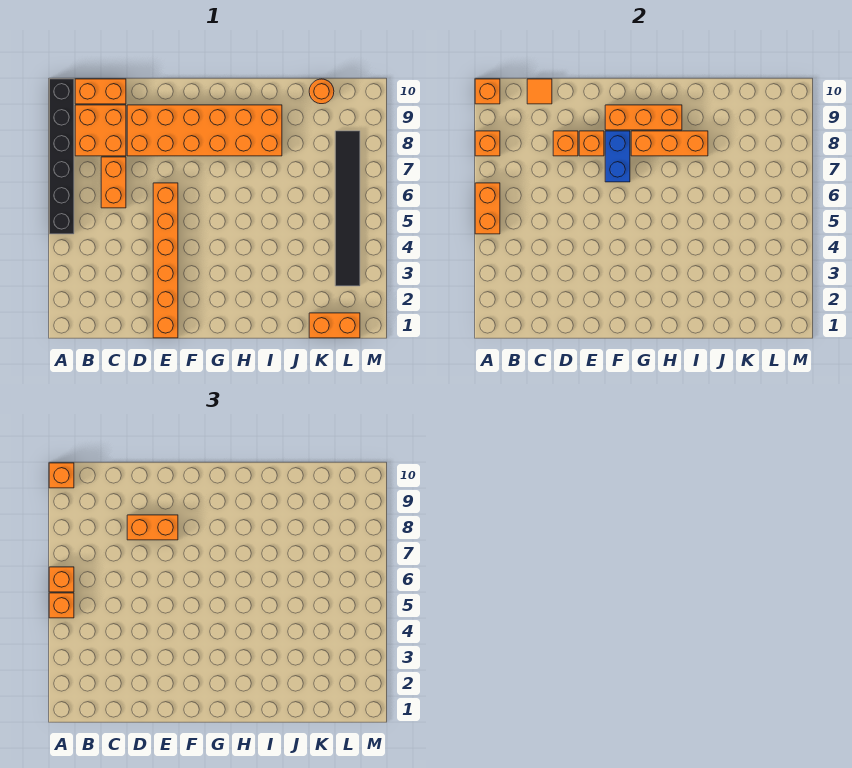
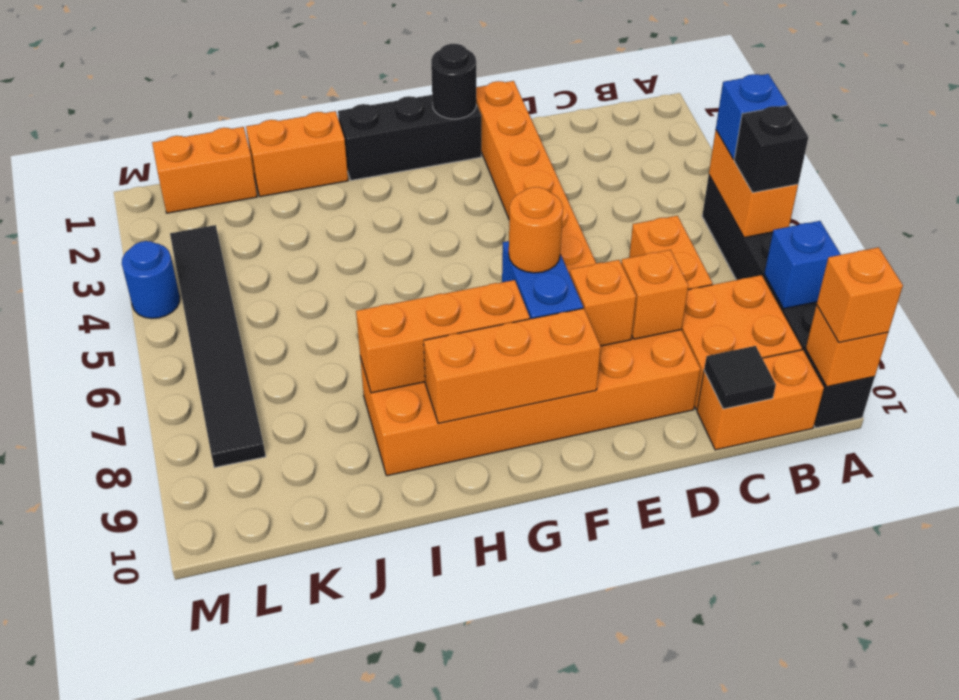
orange brick A5 level 3 -> blue brick A5 level 3
orange brick A6 level 3 -> black brick A6 level 3
orange brick A8 level 2 -> blue brick A8 level 2
orange tile C10 level 2 -> black tile C10 level 2
orange brick D8:E8 level 3 -> orange brick I1:J1 level 1
none -> black brick F1:H1 level 1
none -> black round brick F1 level 2
orange round brick K10 level 1 -> orange round brick F7 level 3
none -> blue round brick M4 level 1

